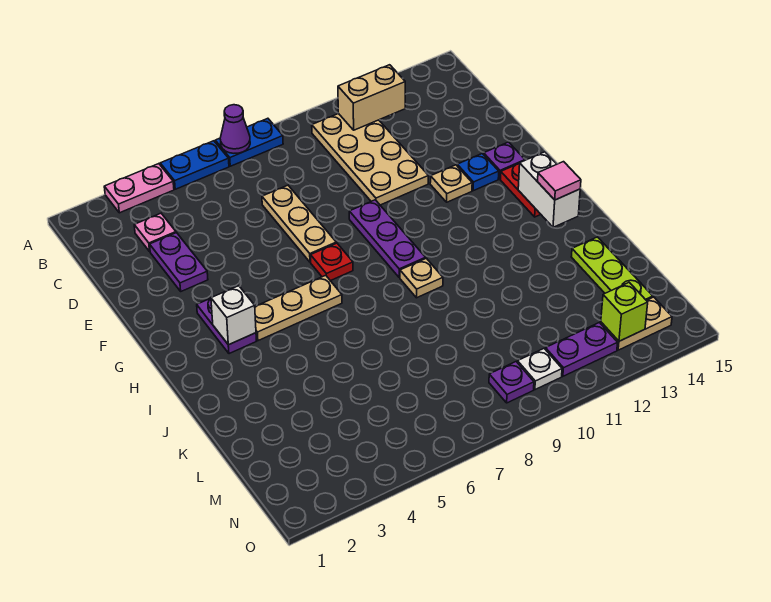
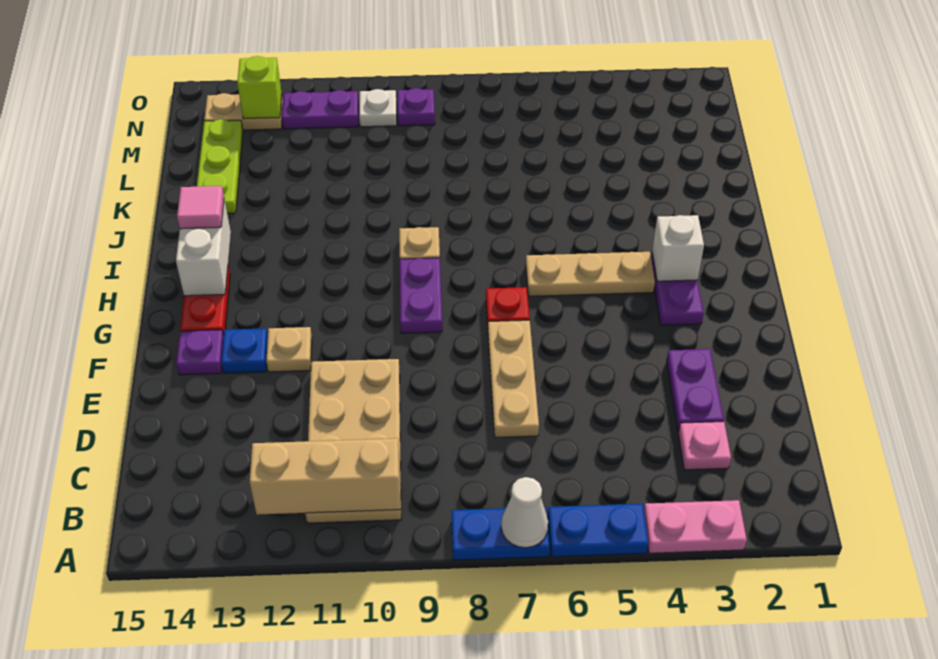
purple cone A7 level 2 -> white cone A7 level 2
tan brick B11:B12 level 2 -> tan brick B10:B12 level 2
purple plate F9:H9 level 1 -> purple plate G9:H9 level 1

